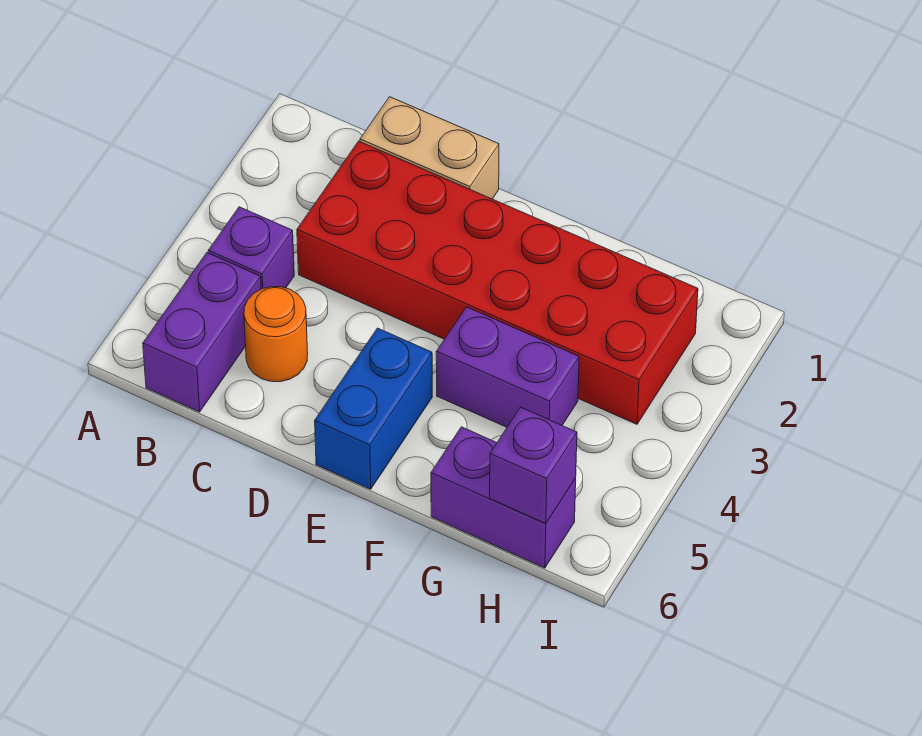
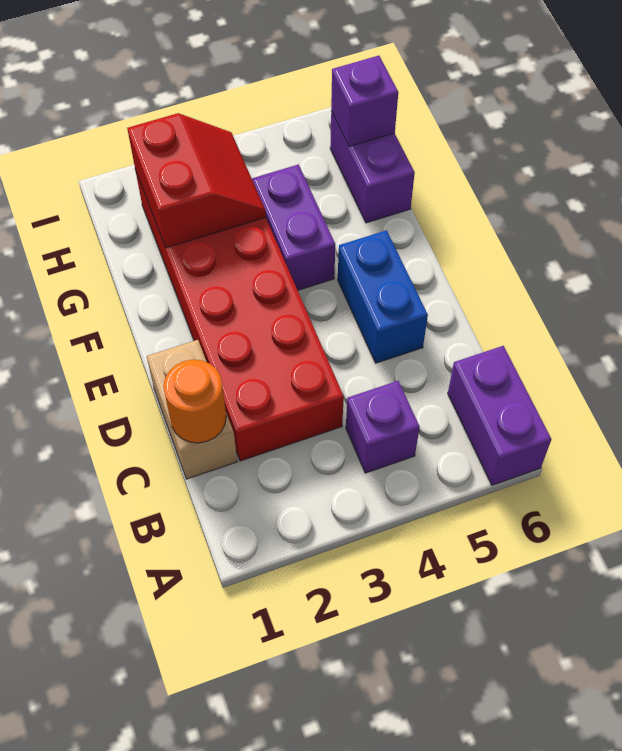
purple brick B5:B6 level 1 -> purple brick A6:B6 level 1
orange round brick C5 level 1 -> orange round brick C1 level 2
blue brick E5:E6 level 1 -> blue brick D5:E5 level 1
none -> red slope G2:H3 level 2 top 2

